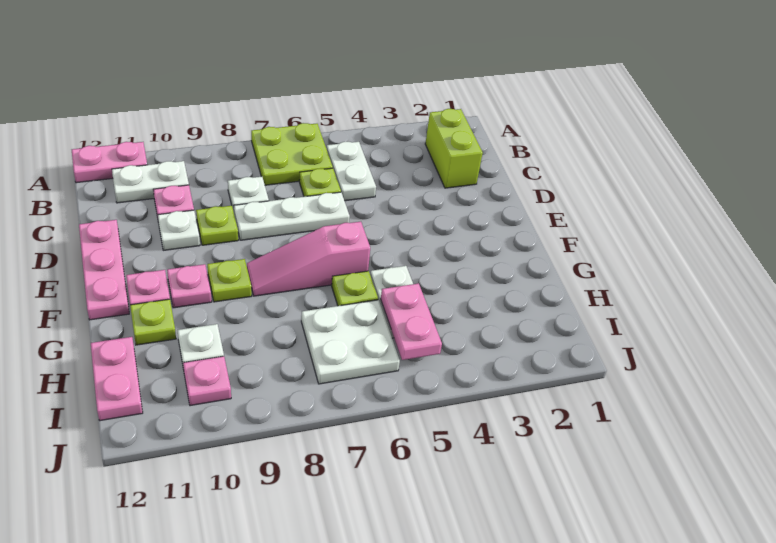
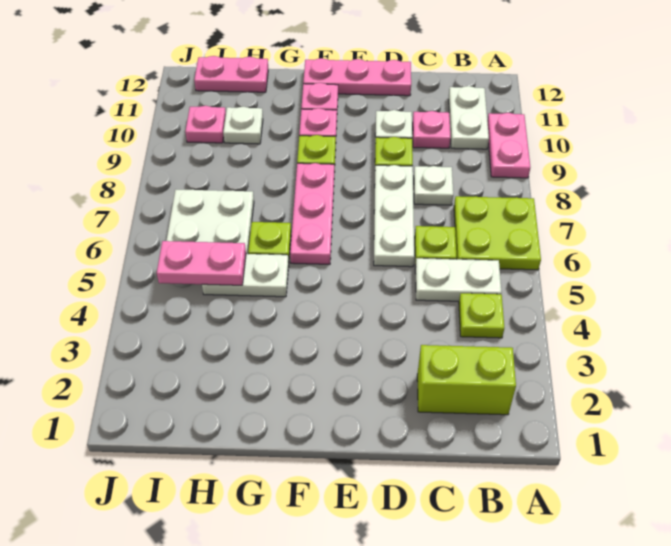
pink plate A11:A12 level 1 -> pink plate A9:A10 level 1
pink slope F6:F8 level 1 top 6 -> pink plate F6:F8 level 1
lime plate G11 level 1 -> lime plate B4 level 1

